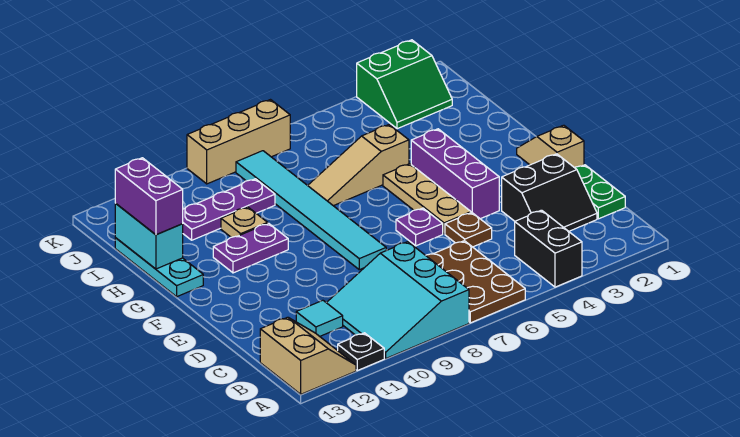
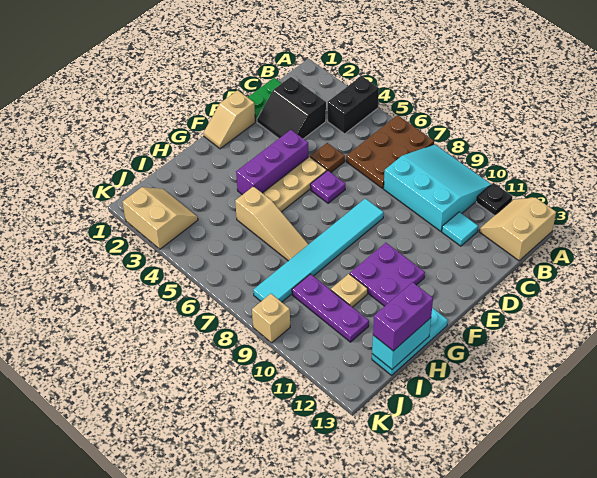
cyan slope A8:C10 level 1 top 8 -> cyan slope A8:C10 level 1 top C
black slope C2:D3 level 1 top D -> black slope C2:D3 level 1 top C
purple plate G10:G11 level 1 -> purple plate F10:G11 level 1
green slope J2:K3 level 1 top K -> tan slope J2:K3 level 1 top K
tan brick K7:K9 level 1 -> tan brick K9 level 1

